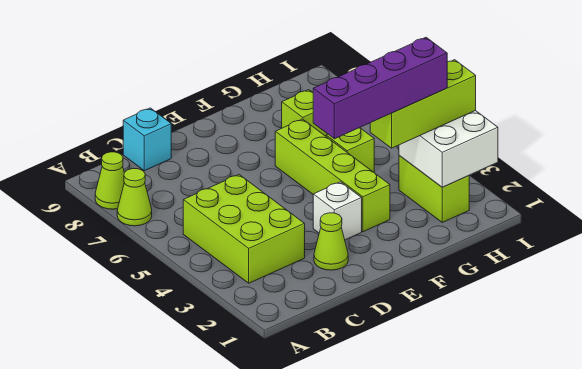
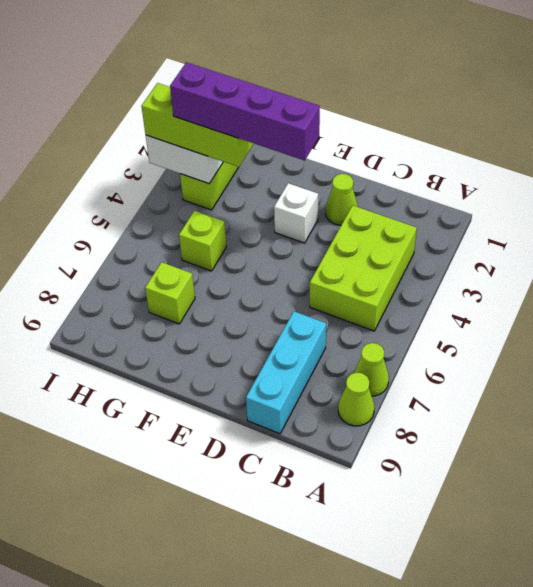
cyan brick C9 level 1 -> cyan brick C7:C9 level 1
lime brick F3:F6 level 1 -> none

